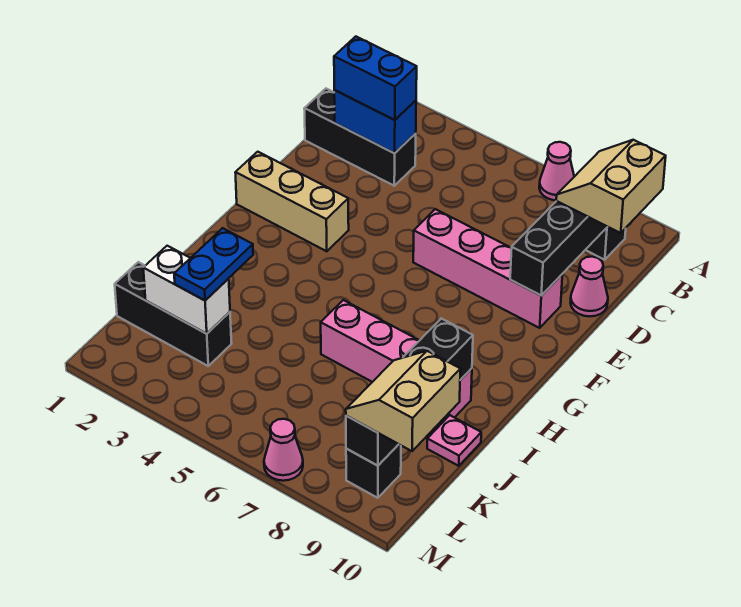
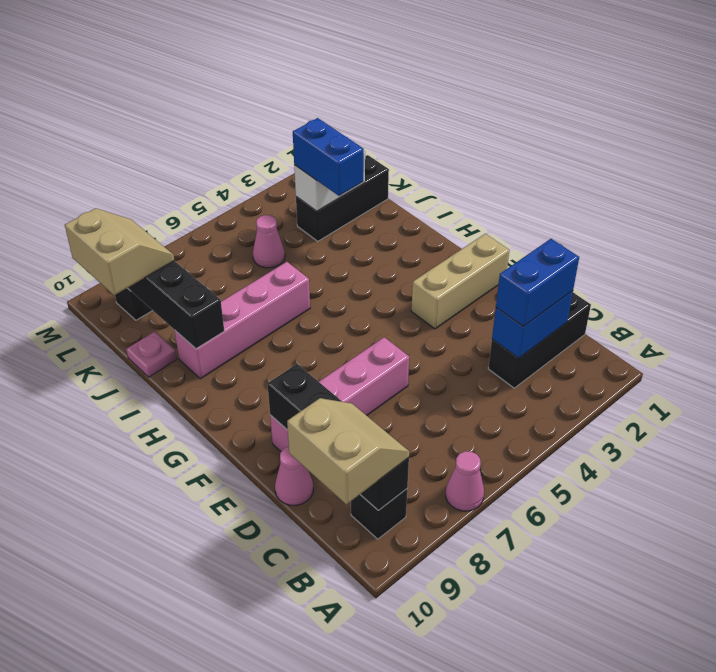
blue plate J3:K3 level 3 -> blue brick J3:K3 level 3
pink cone M7 level 1 -> pink cone K5 level 1

